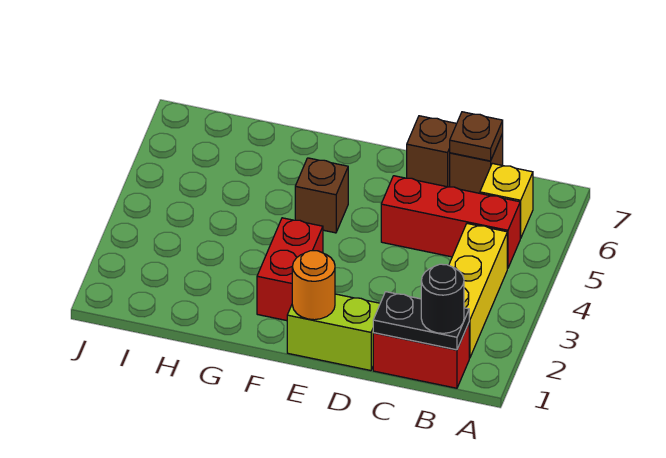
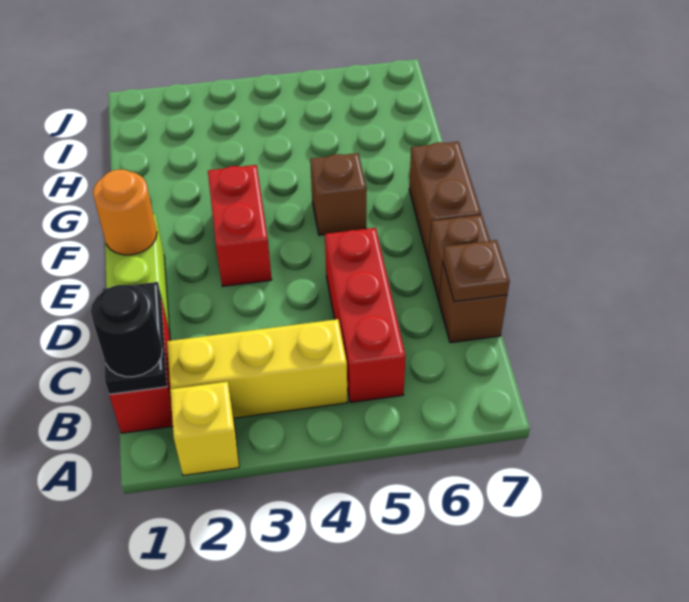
yellow brick B6 level 1 -> yellow brick A2 level 1
none -> brown brick E7:F7 level 1
red brick F2:F3 level 1 -> red brick E3:F3 level 1

